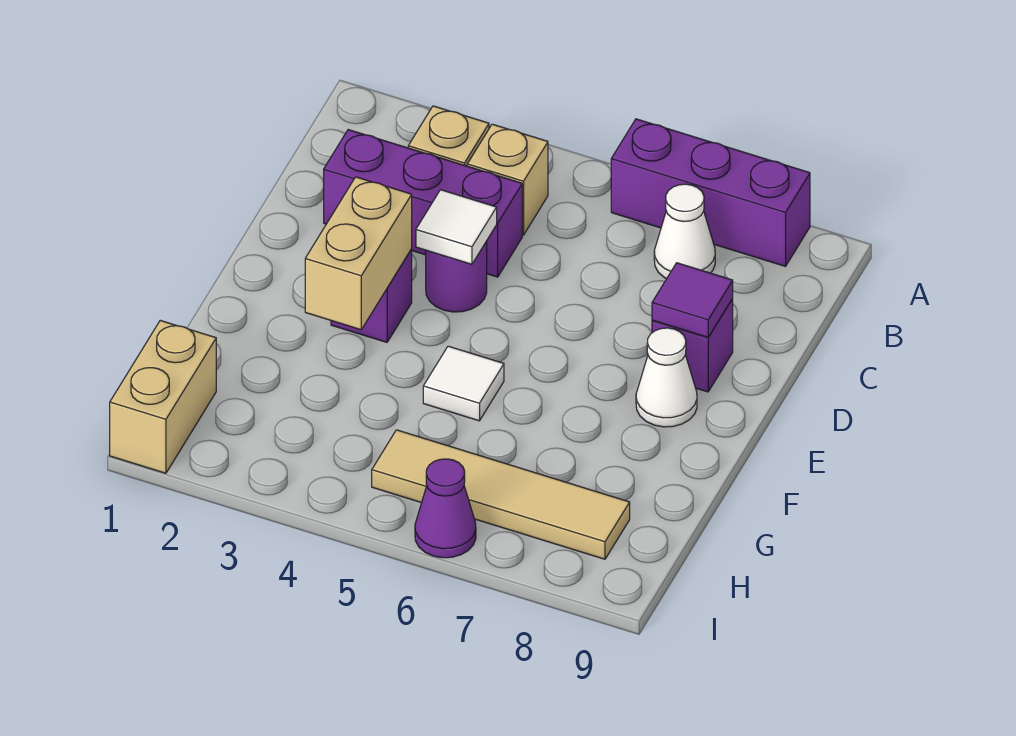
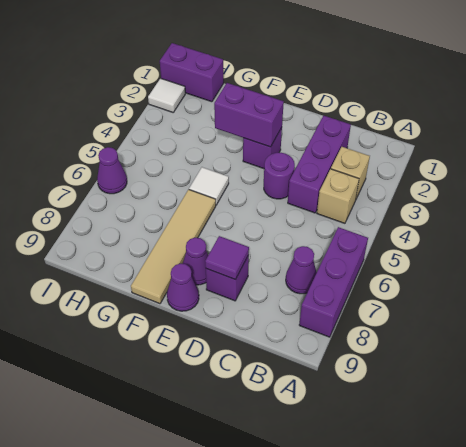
white cone B7 level 1 -> purple cone B7 level 1
white tile D4 level 2 -> white tile I2 level 1
tan brick E3:F3 level 2 -> purple brick E3:F3 level 2
white cone E8 level 1 -> purple cone E8 level 1
none -> purple cone E9 level 1
tan brick H1:I1 level 1 -> purple brick H1:I1 level 1
tan tile H5:H8 level 1 -> tan tile F6:F9 level 1

